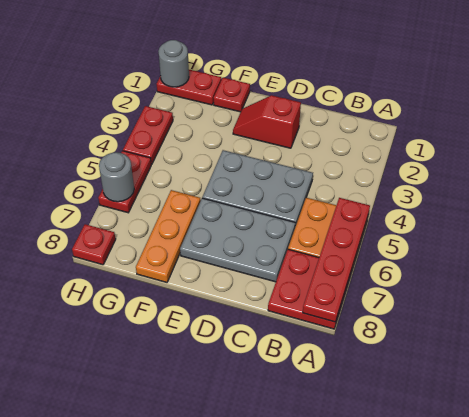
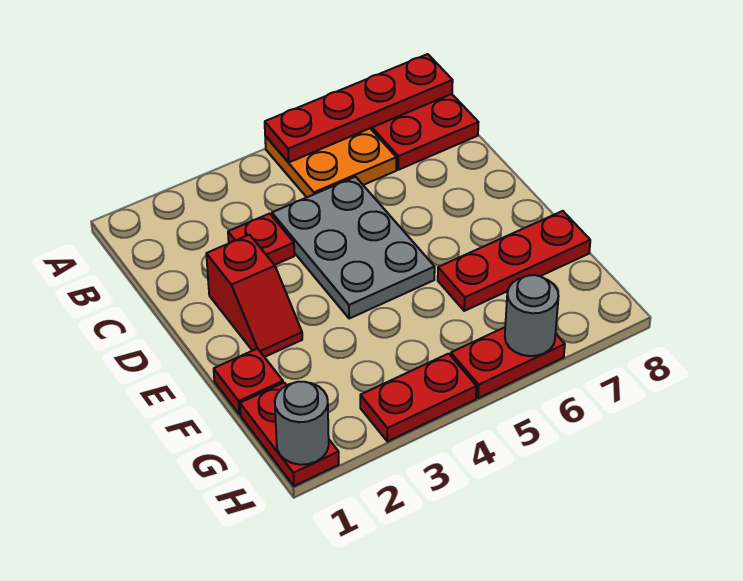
grey plate C6:E7 level 1 -> none
orange plate F6:F8 level 1 -> red plate F6:F8 level 1
red plate H8 level 1 -> red plate C3 level 1

